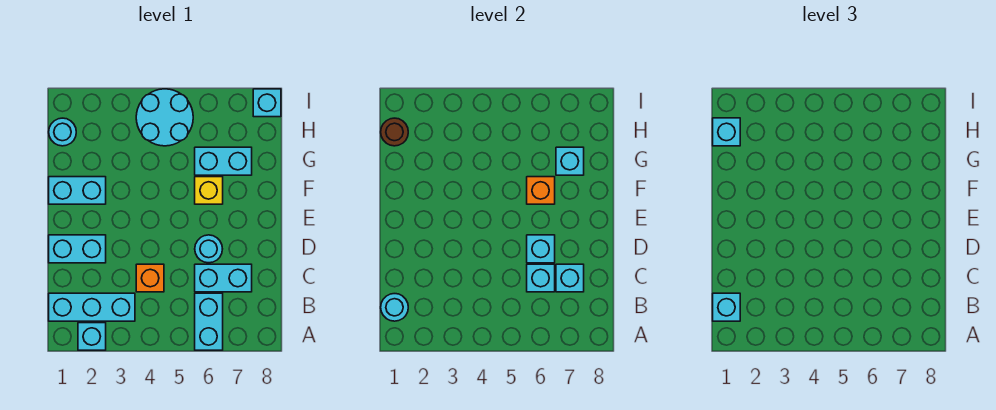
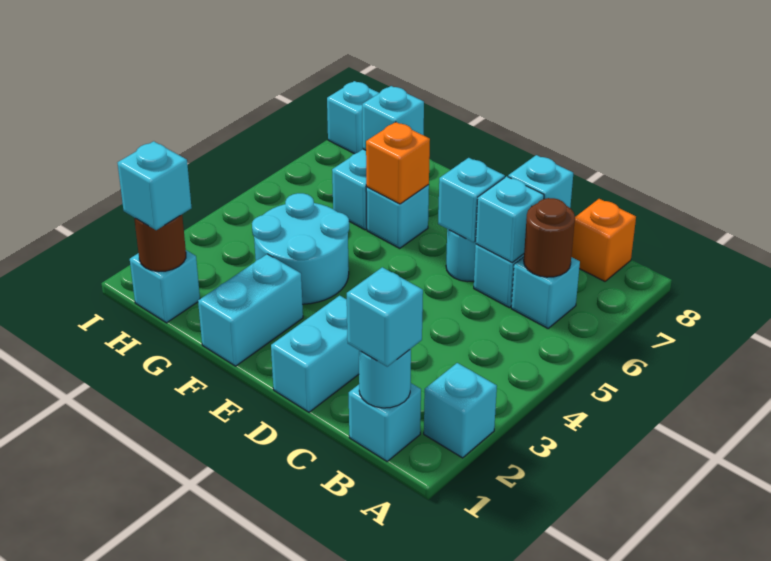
cyan brick A6:B6 level 1 -> cyan brick B6 level 1
cyan brick B1:B3 level 1 -> cyan brick B1 level 1
none -> brown round brick B6 level 2
orange brick C4 level 1 -> orange brick B8 level 1
yellow brick F6 level 1 -> cyan brick F6 level 1
cyan round brick H1 level 1 -> cyan brick H1 level 1
cyan round brick H4:I5 level 1 -> cyan round brick F3:G4 level 1

